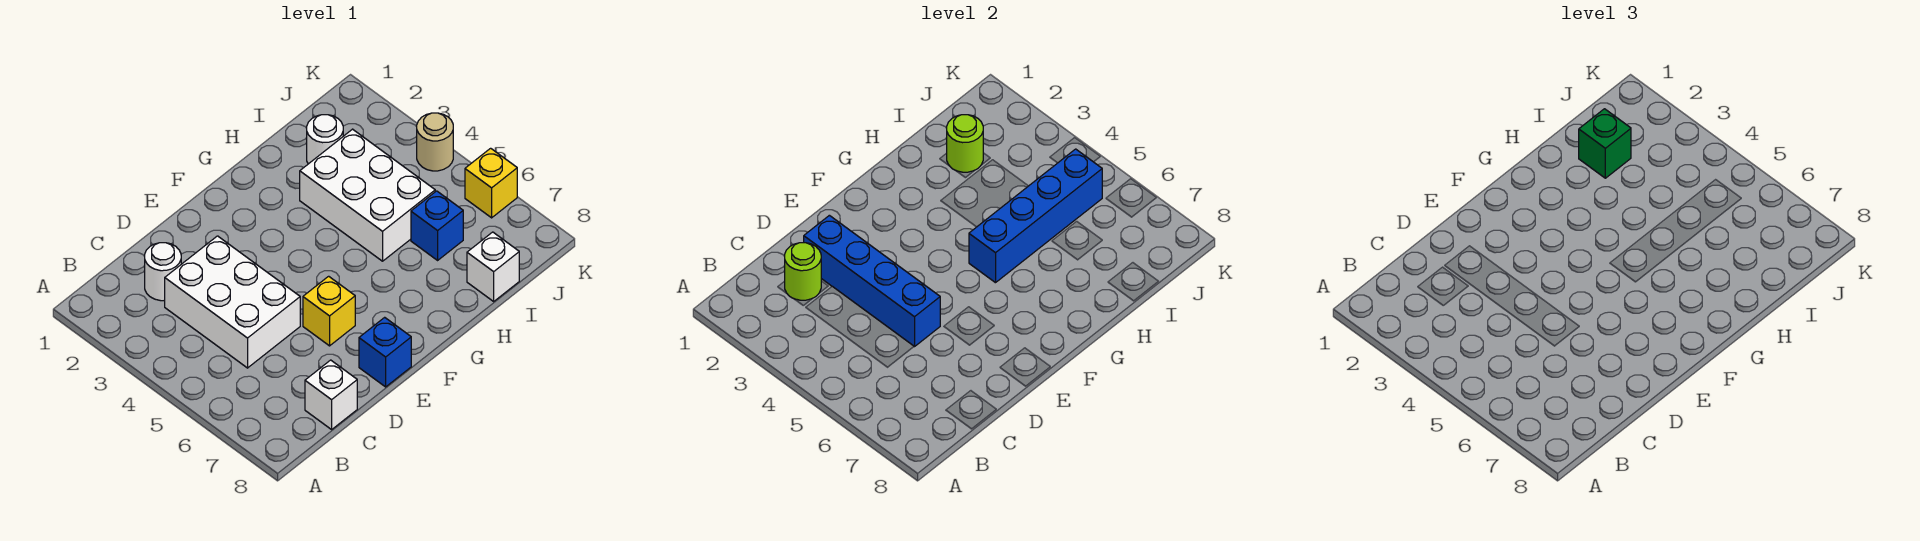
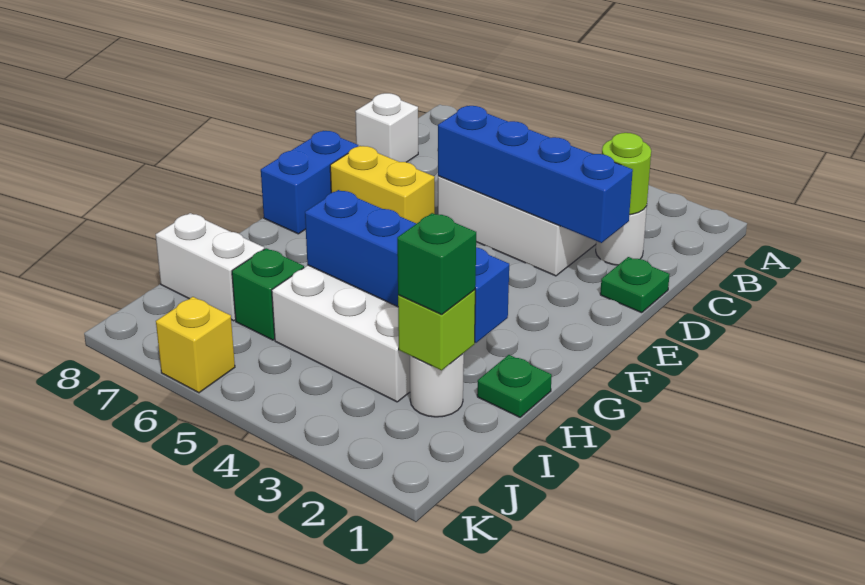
none -> green plate D1 level 1
yellow brick E6 level 1 -> yellow brick E6:E7 level 1
blue brick E8 level 1 -> blue brick E8:F8 level 1
blue brick G5:J5 level 2 -> blue brick H2:H5 level 2
none -> green plate H1 level 1
lime round brick I2 level 2 -> lime brick I2 level 2
blue brick I6 level 1 -> green brick I6 level 1
white brick I8 level 1 -> white brick I7:I8 level 1
tan round brick K4 level 1 -> none

